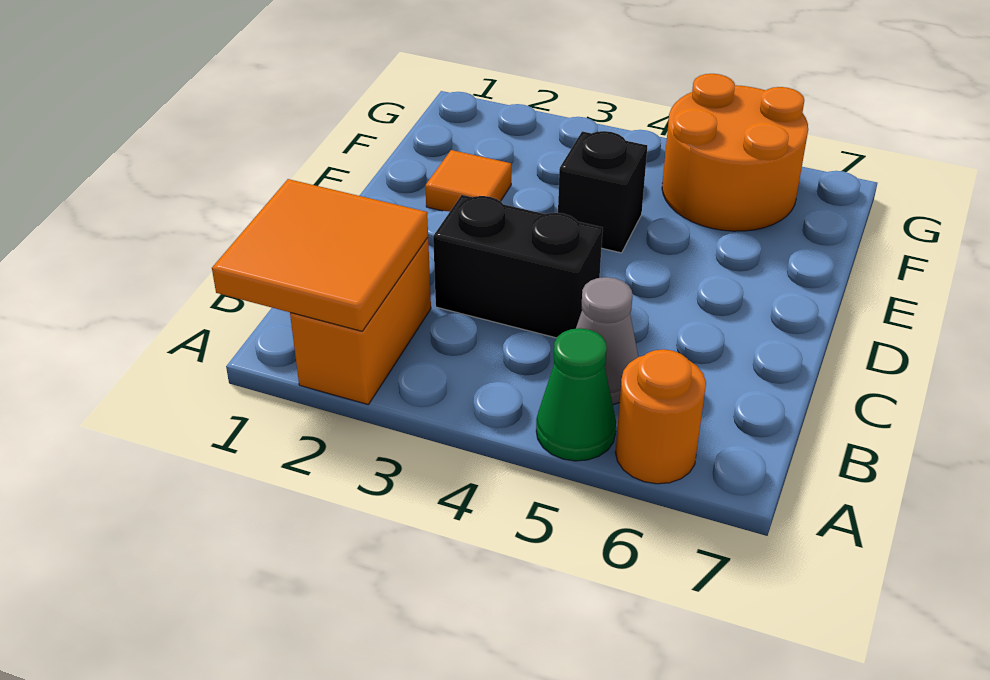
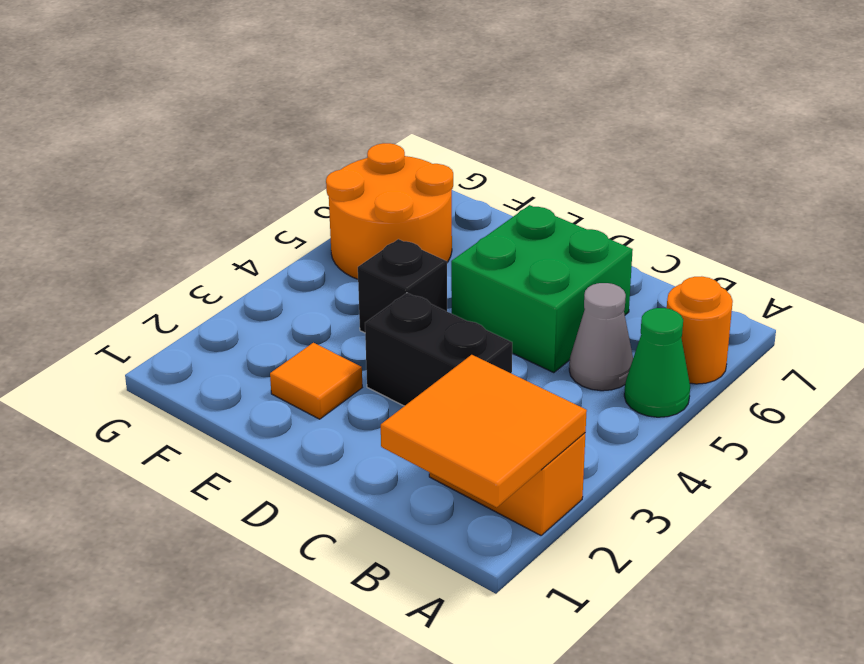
black brick C3:C4 level 1 -> black brick C3:D3 level 1
none -> green brick C5:D6 level 1

